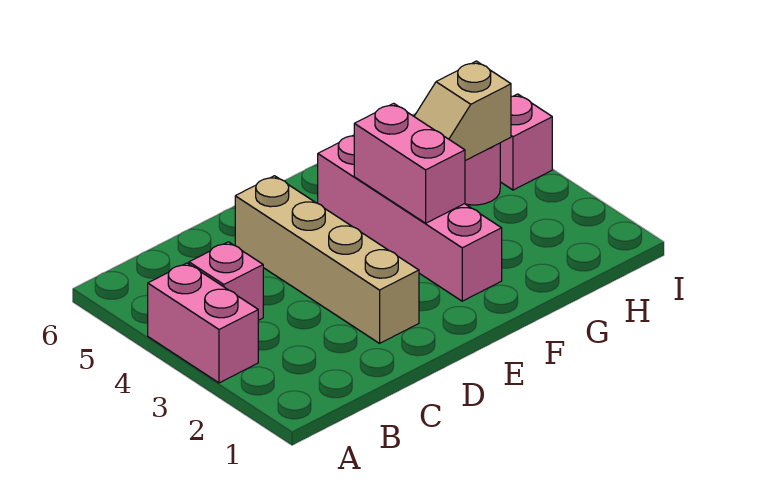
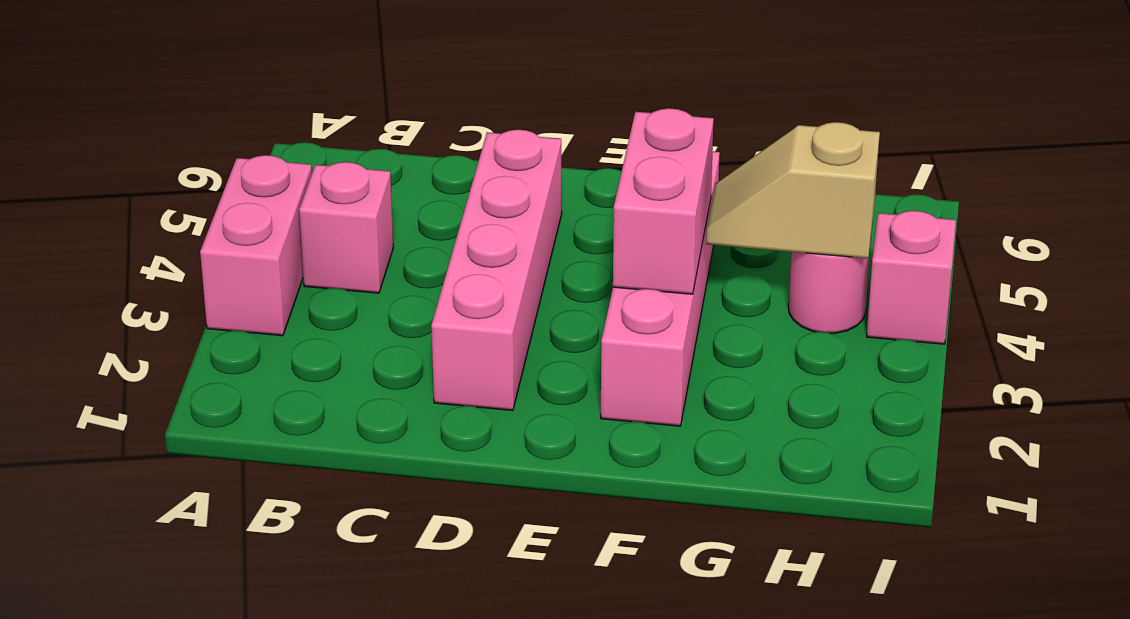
tan brick D2:D5 level 1 -> pink brick D2:D5 level 1

